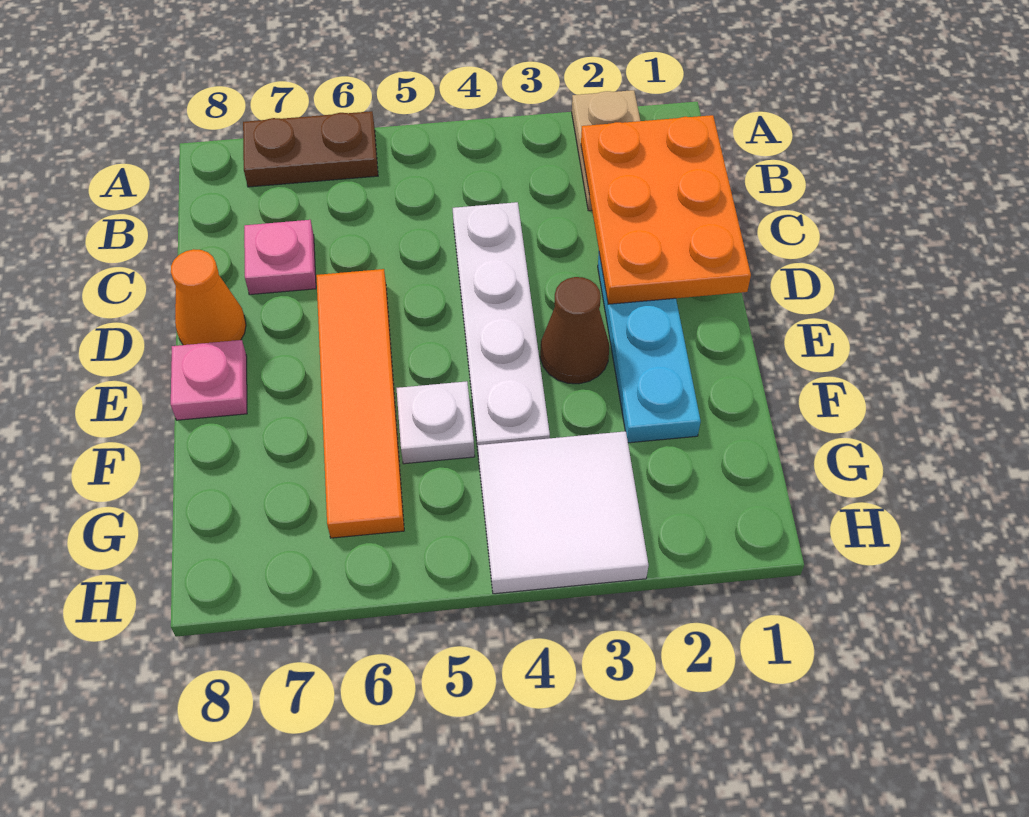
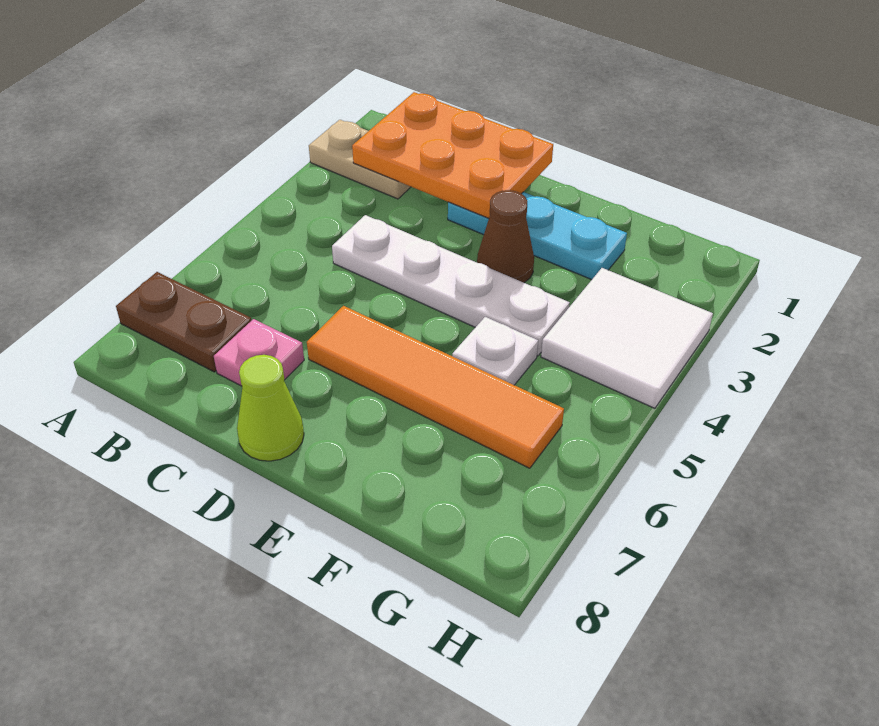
brown plate A6:A7 level 1 -> brown plate A7:B7 level 1
orange cone D8 level 1 -> lime cone D8 level 1
pink plate E8 level 1 -> none

